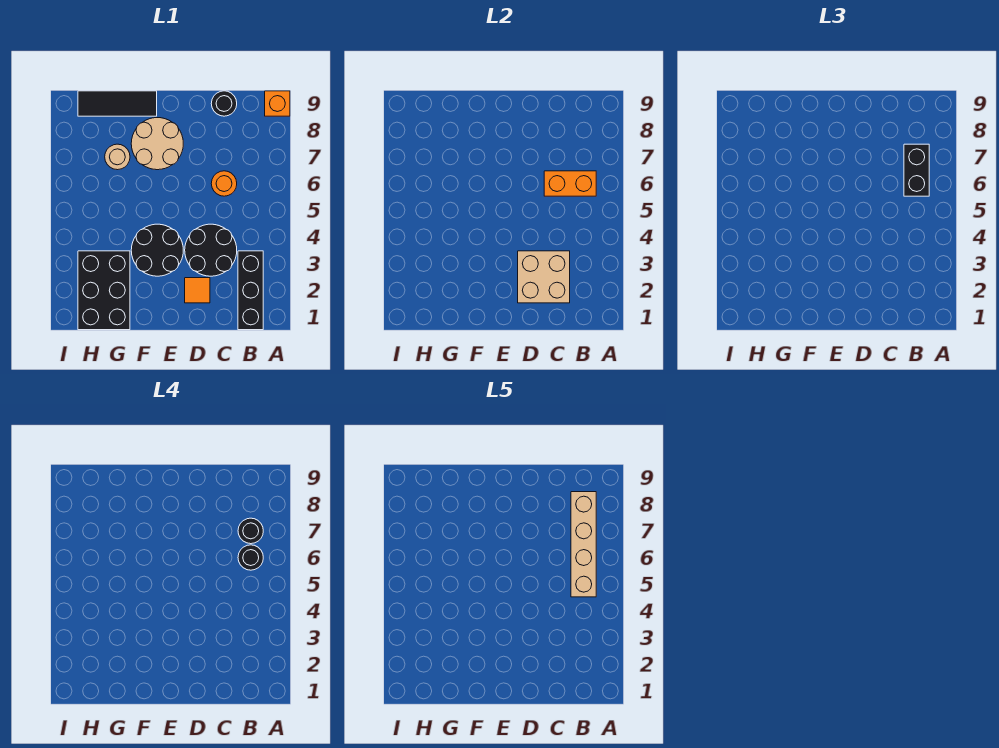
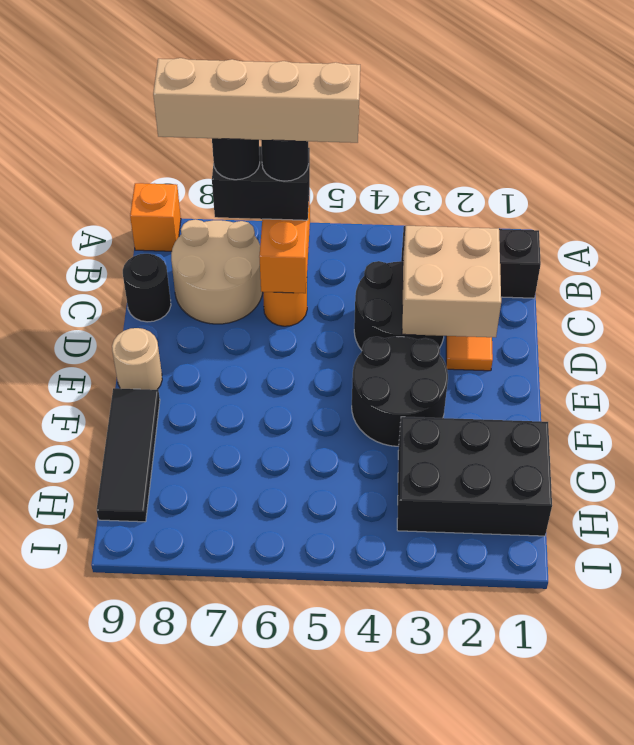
tan round brick E7:F8 level 1 -> tan round brick B7:C8 level 1
tan round brick G7 level 1 -> tan round brick E9 level 1

